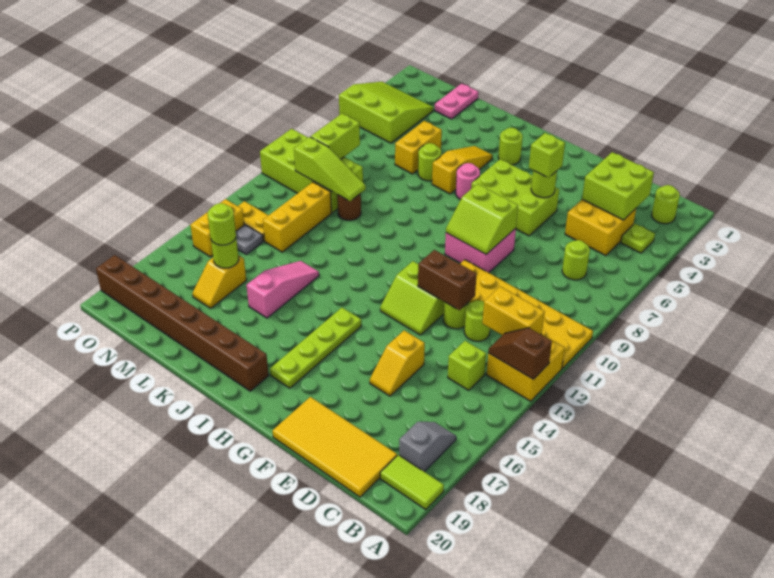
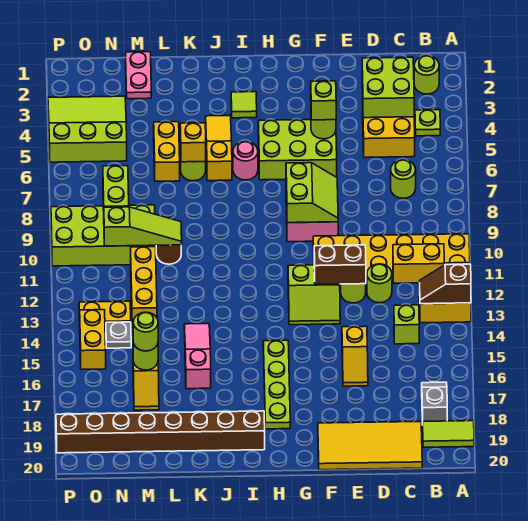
lime slope F8:G9 level 2 top 8 -> lime slope F8:G9 level 2 top G
lime round brick I3 level 1 -> lime tile I3 level 1
none -> yellow brick K6 level 2

